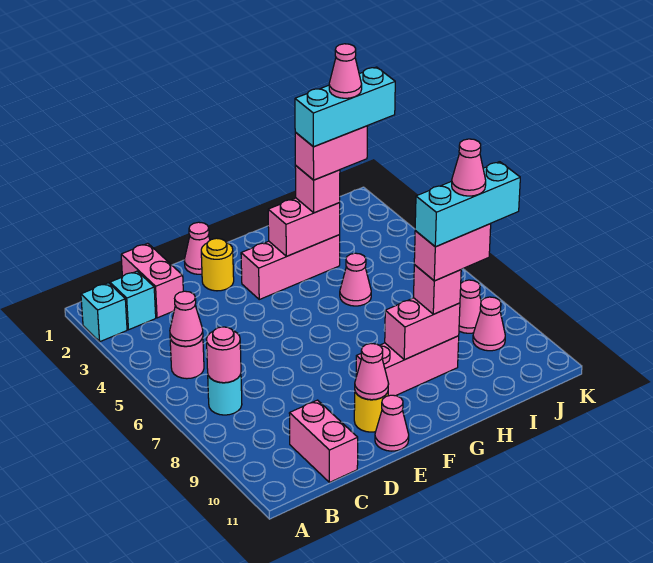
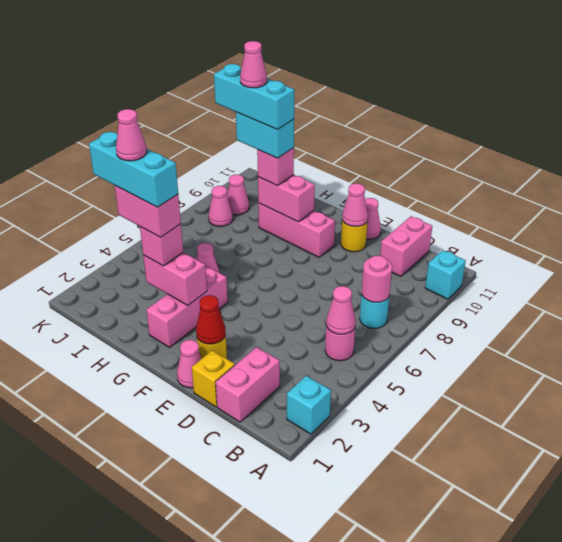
cyan brick B2 level 1 -> cyan brick A10 level 1
none -> yellow brick D1 level 1
none -> red cone E2 level 2
pink brick F3:H3 level 1 -> pink brick G2:G4 level 1
pink brick H9:I9 level 4 -> cyan brick H9:I9 level 4

